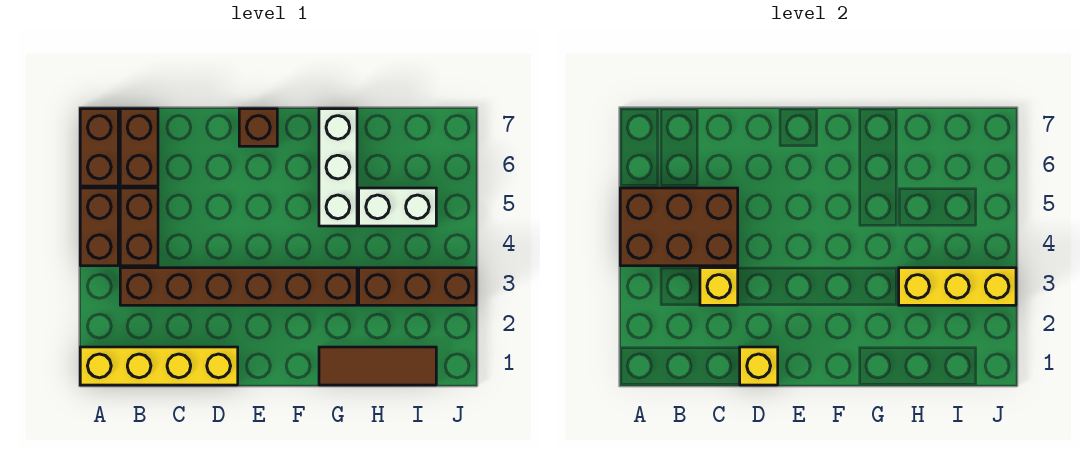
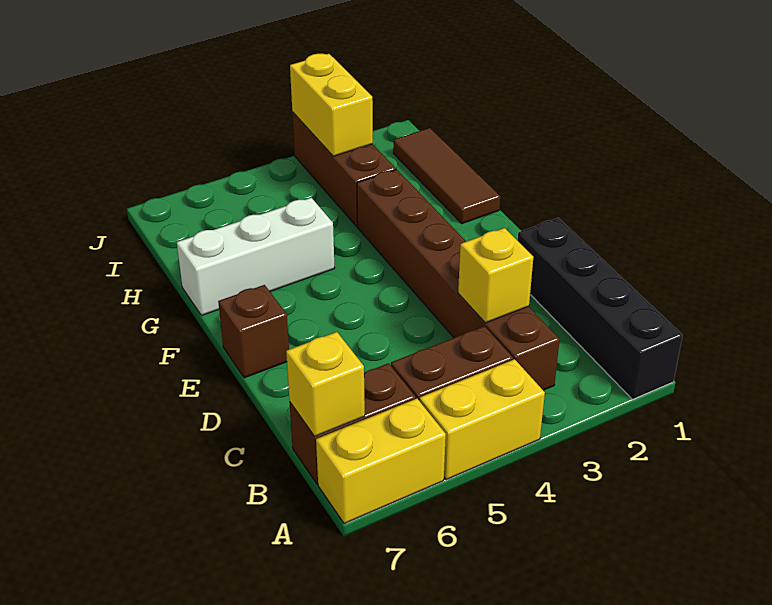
yellow brick A1:D1 level 1 -> black brick A1:D1 level 1
brown brick A4:A5 level 1 -> yellow brick A4:A5 level 1
brown brick A4:C5 level 2 -> none
brown brick A6:A7 level 1 -> yellow brick A6:A7 level 1
yellow brick D1 level 2 -> yellow brick B7 level 2
yellow brick H3:J3 level 2 -> yellow brick I3:J3 level 2
white brick H5:I5 level 1 -> none

